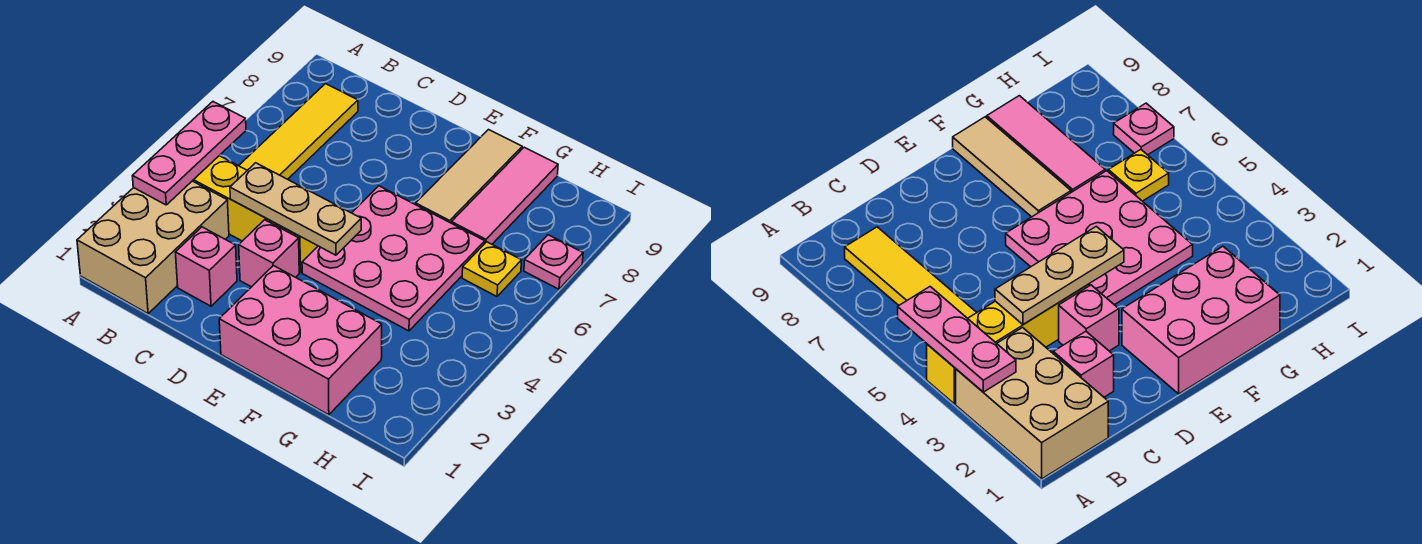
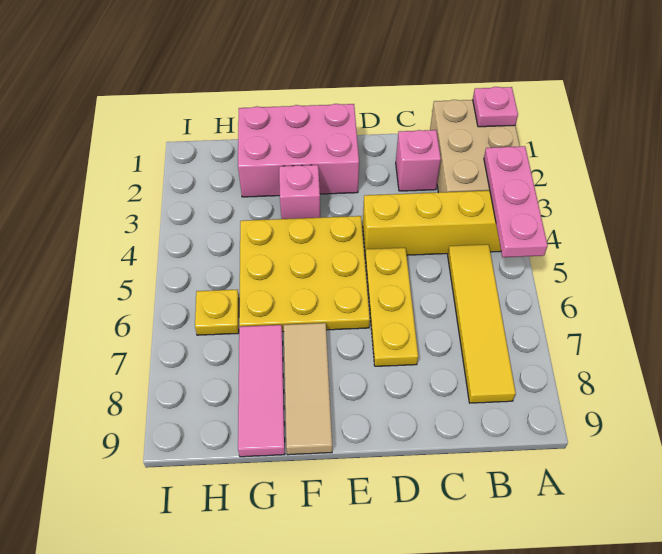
tan plate C4:E4 level 2 -> none
pink brick D3 level 1 -> pink brick F3 level 1
none -> yellow plate D5:D7 level 1
pink plate E4:G6 level 1 -> yellow plate E4:G6 level 1
pink plate I7 level 1 -> pink plate A1 level 2

